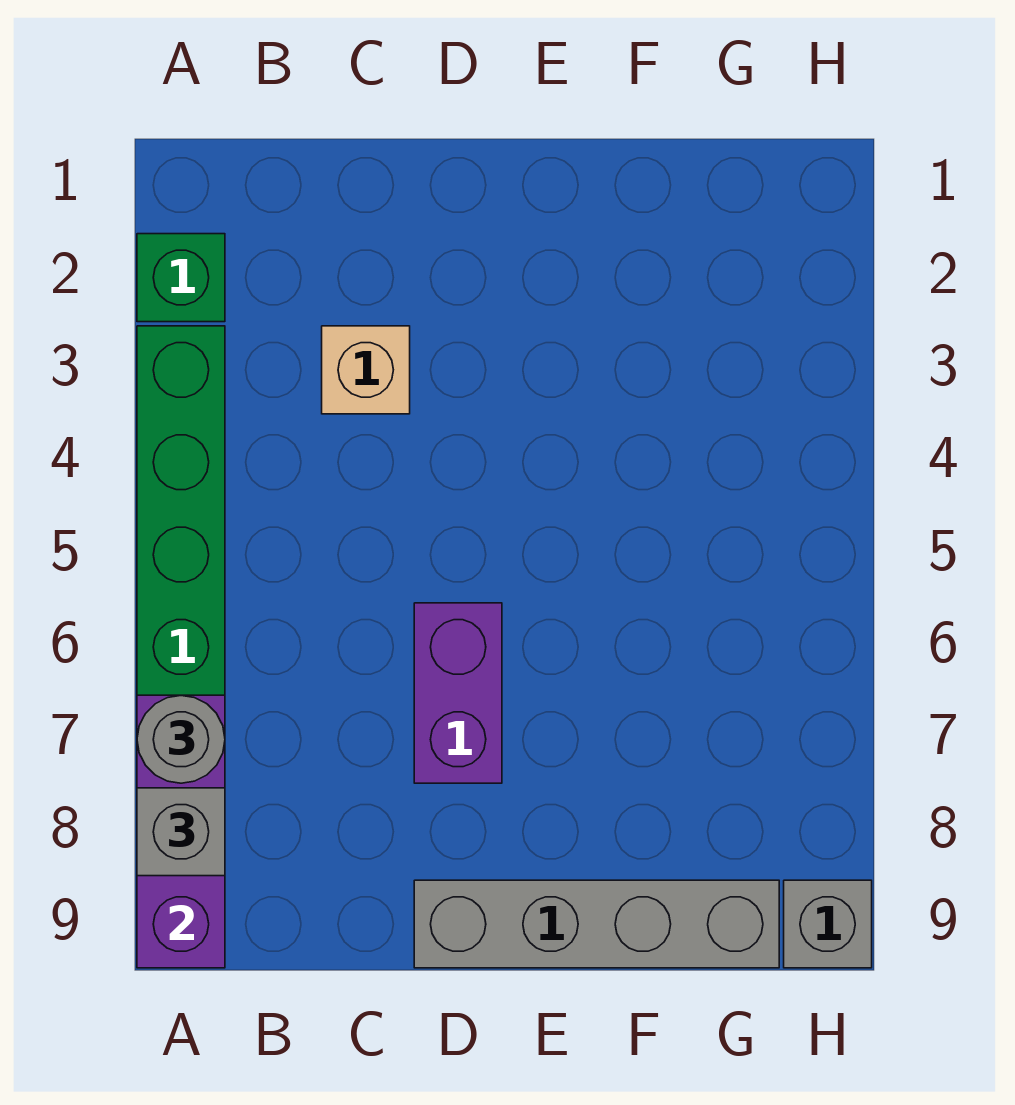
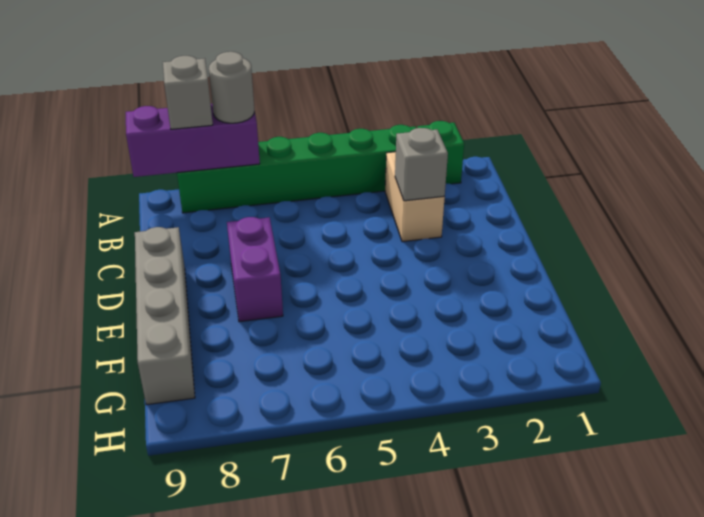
tan brick C3 level 1 -> tan brick B3:C3 level 1
purple brick D6:D7 level 1 -> purple brick D7:E7 level 1
grey brick H9 level 1 -> grey brick C3 level 2

